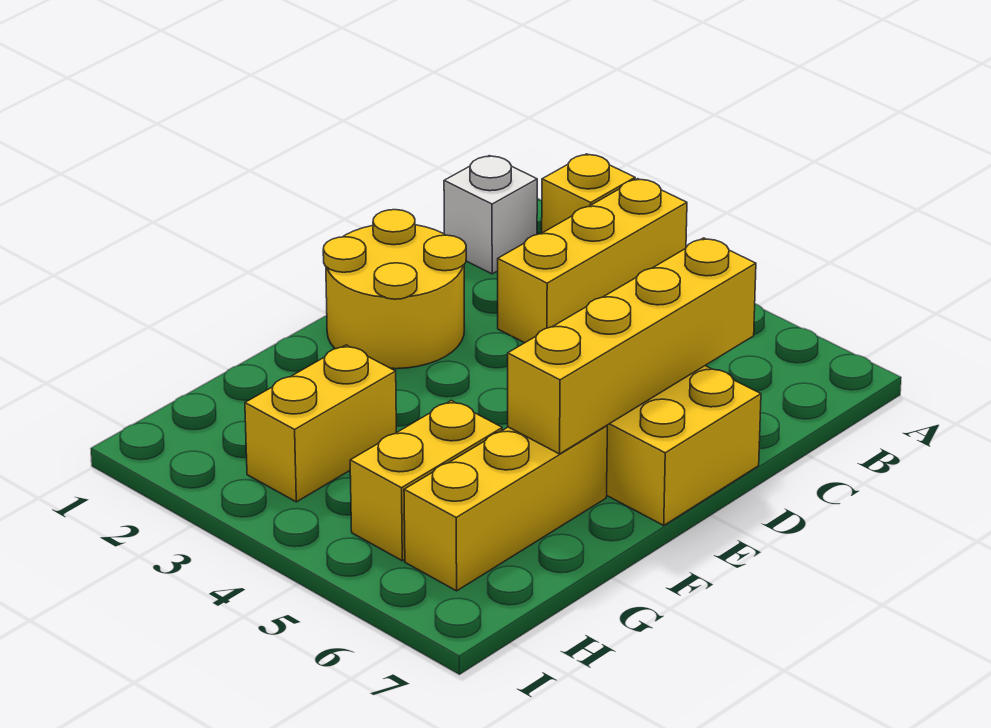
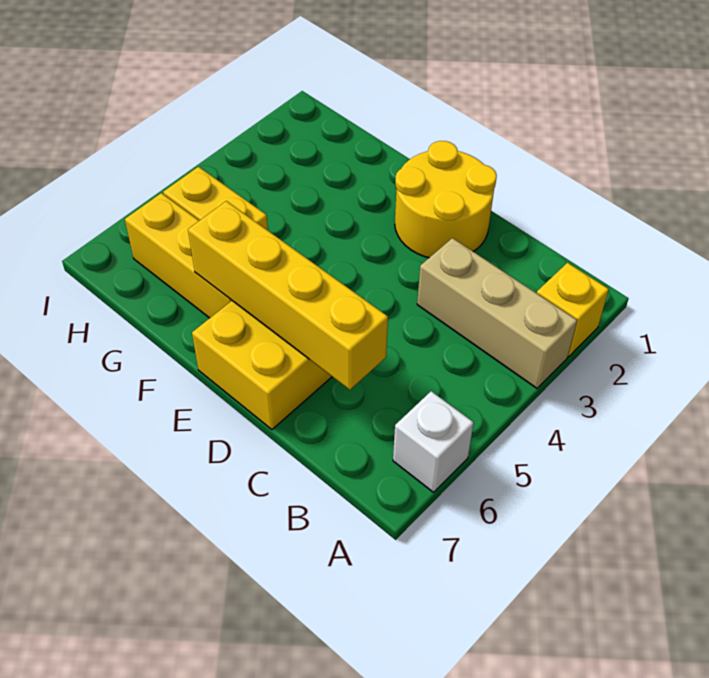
yellow brick A3:C3 level 1 -> tan brick A3:C3 level 1
white brick B1 level 1 -> white brick A6 level 1
yellow brick G3:H3 level 1 -> none

